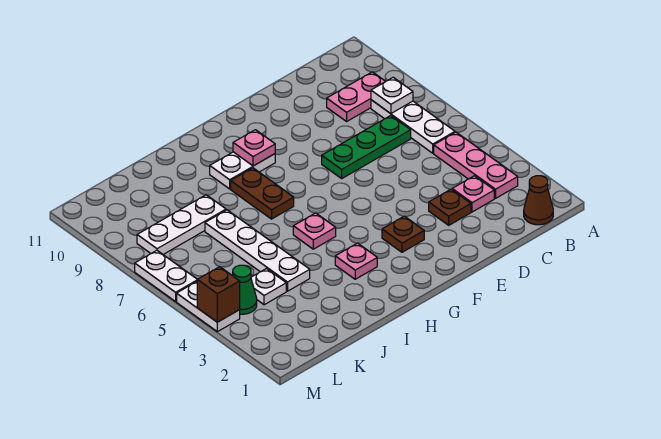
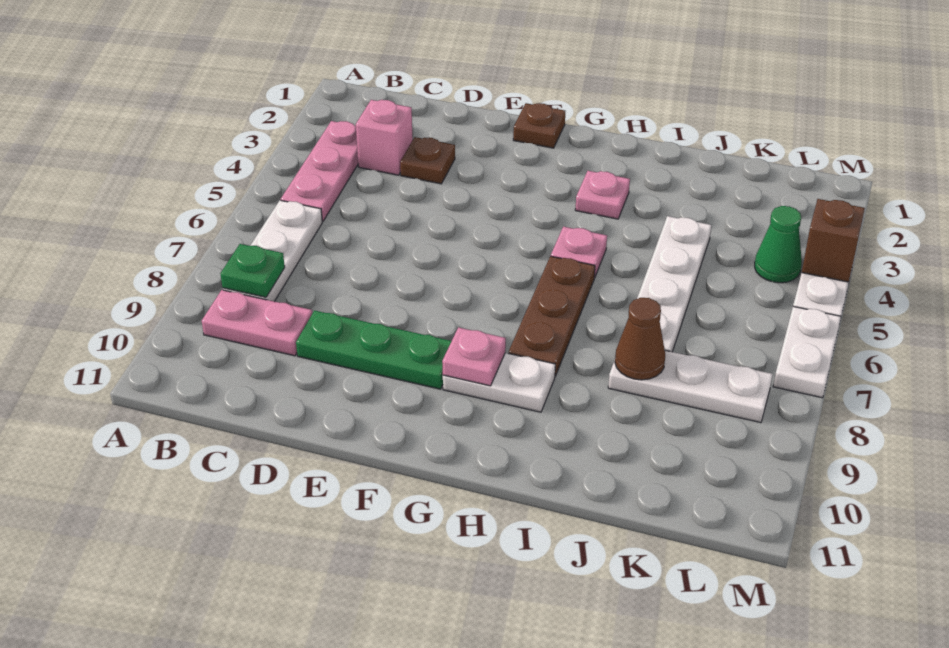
brown cone B1 level 1 -> brown cone J8 level 2
white plate B8 level 2 -> green plate B8 level 2
pink plate C3 level 1 -> pink brick C3 level 1
green plate C7:E7 level 1 -> green plate D9:F9 level 1
brown plate F3 level 1 -> brown plate F1 level 1
brown plate H7:H8 level 1 -> brown plate H6:H8 level 1
white plate K4 level 1 -> none

